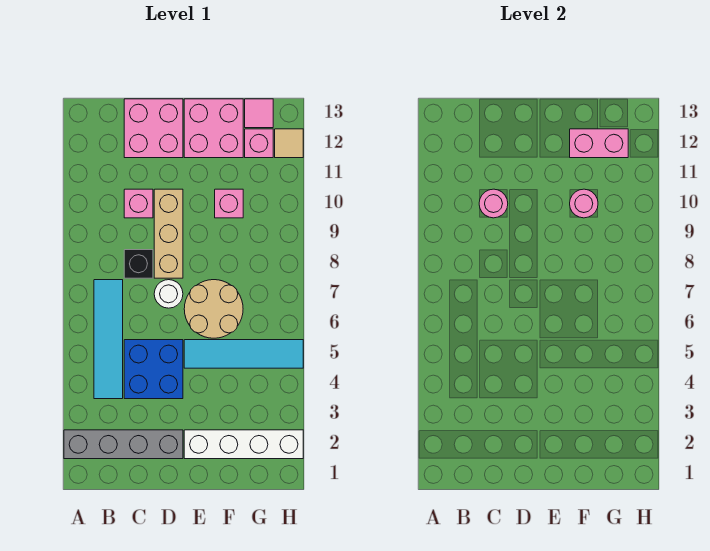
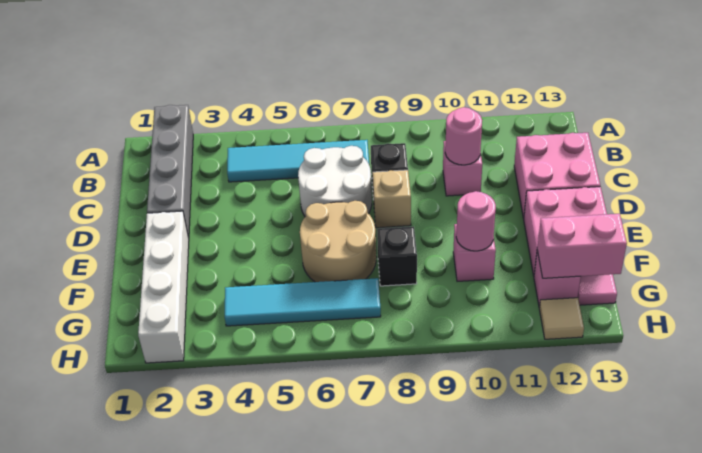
blue brick C4:D5 level 1 -> none
white round brick D7 level 1 -> white round brick C6:D7 level 1
tan brick D8:D10 level 1 -> tan brick D8 level 1
cyan tile E5:H5 level 1 -> cyan tile G4:G7 level 1
none -> black brick F8 level 1
pink brick F12:G12 level 2 -> pink brick G12:G13 level 2

